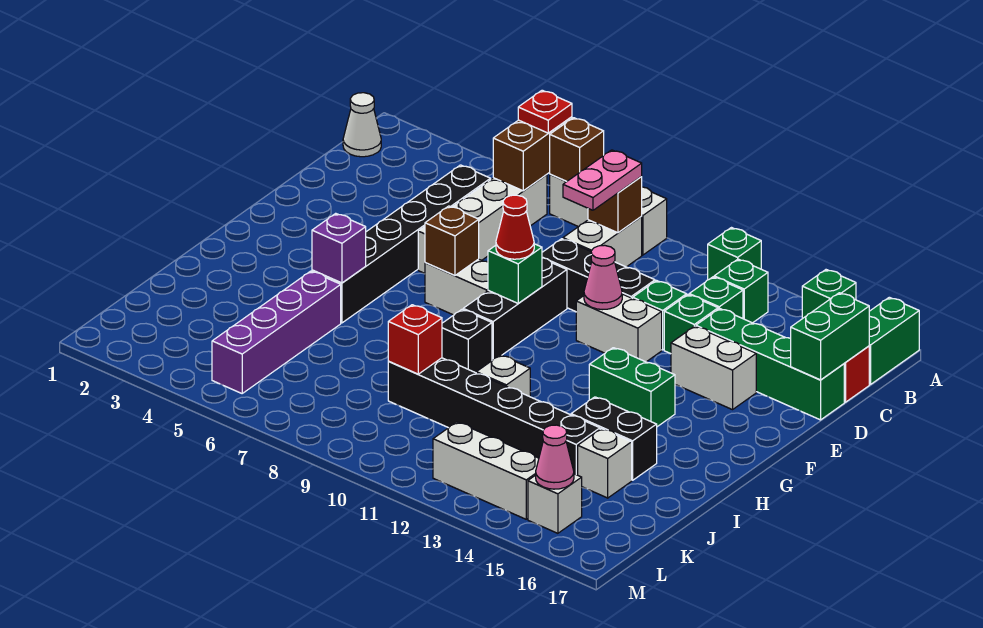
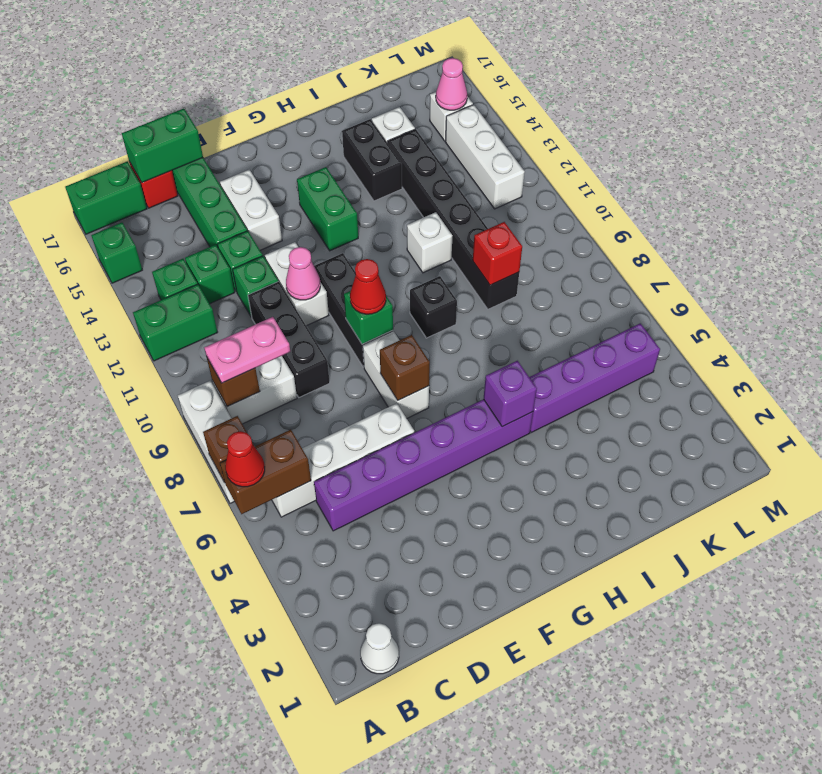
red plate A6 level 3 -> red cone A6 level 3
green brick A12 level 1 -> green brick A12:B12 level 1
black brick C5:H5 level 1 -> purple brick C5:H5 level 1
black brick E9:G9 level 1 -> black brick F9:F11 level 1

